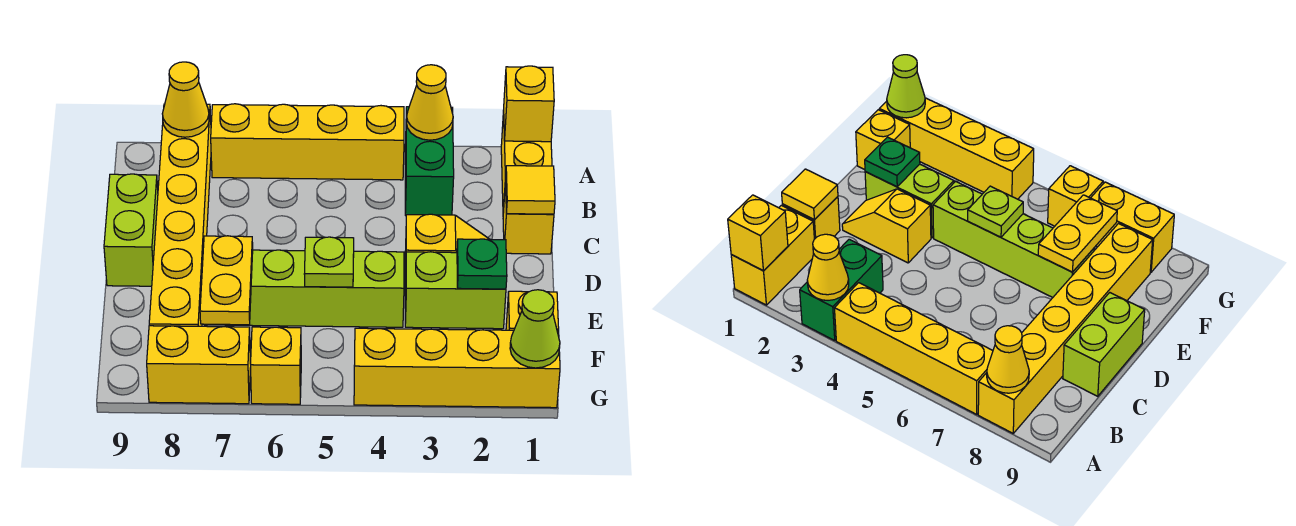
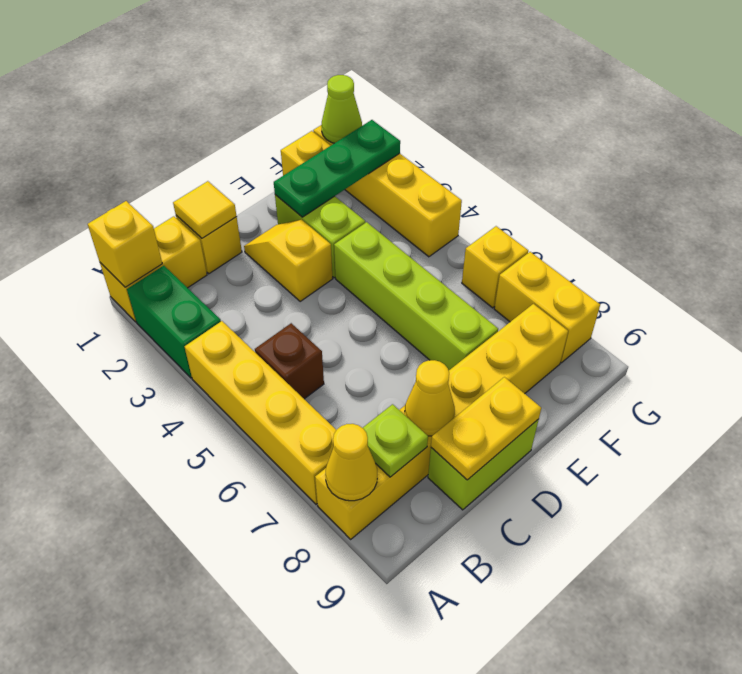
green brick A3:B3 level 1 -> green brick A2:A3 level 1
yellow cone A3 level 2 -> yellow cone C8 level 2
none -> brown brick B5 level 1
green plate E2 level 2 -> green plate E2:G2 level 2
lime plate E5 level 2 -> lime plate B8 level 2
yellow plate E7:F7 level 2 -> yellow plate C9:D9 level 2

